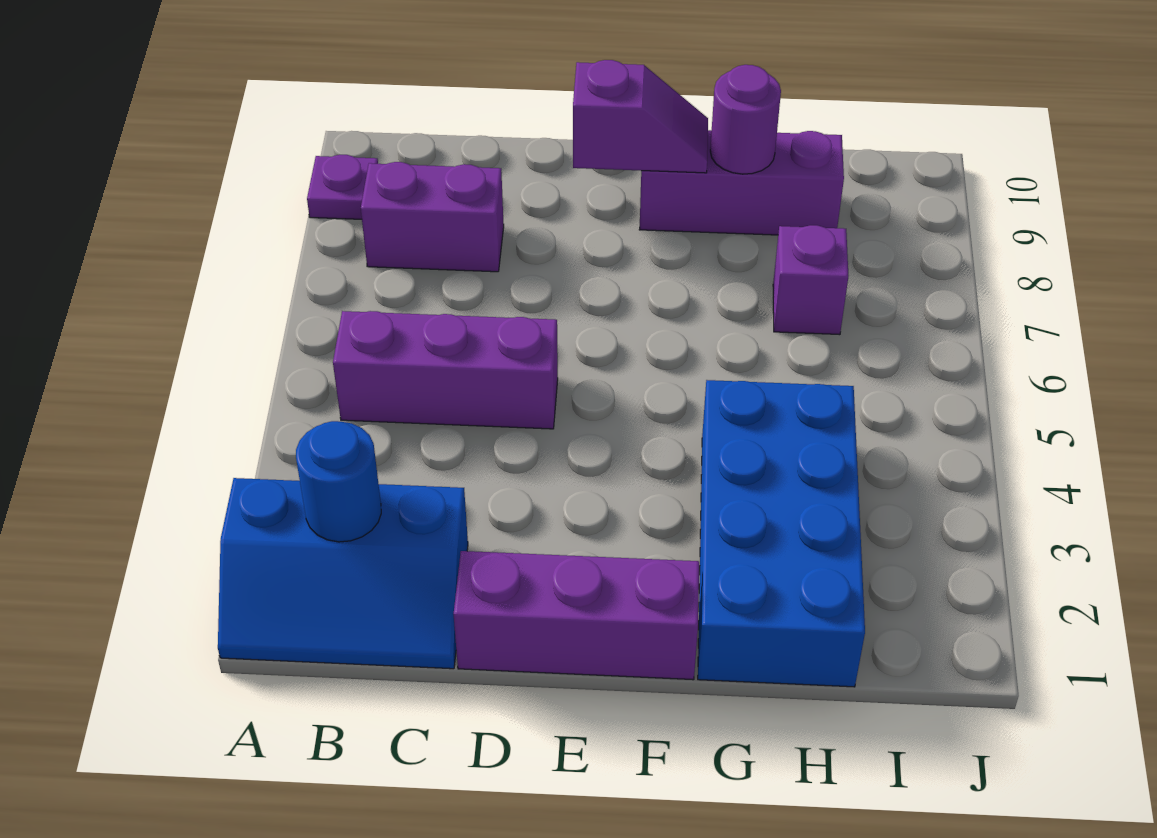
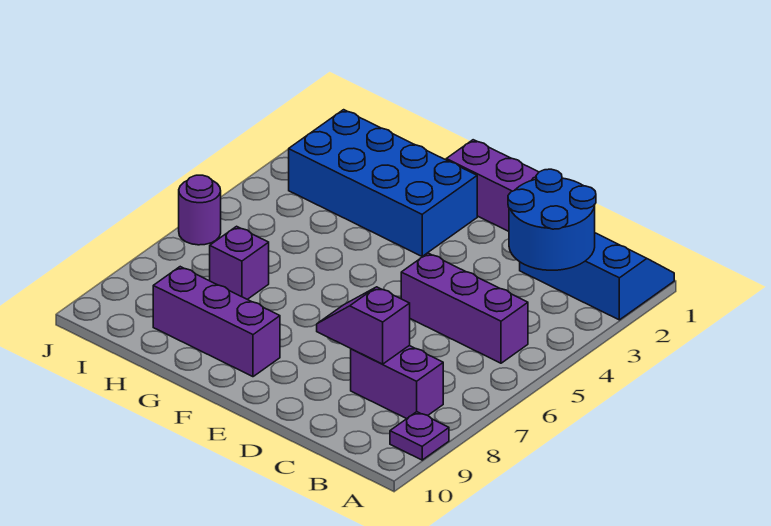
blue round brick B2 level 2 -> blue round brick B2:C3 level 2
purple slope E9:F9 level 2 top E -> purple slope C8:D8 level 2 top C
blue brick G1:H4 level 1 -> blue brick F2:I3 level 1
purple round brick G9 level 2 -> purple round brick J6 level 1

